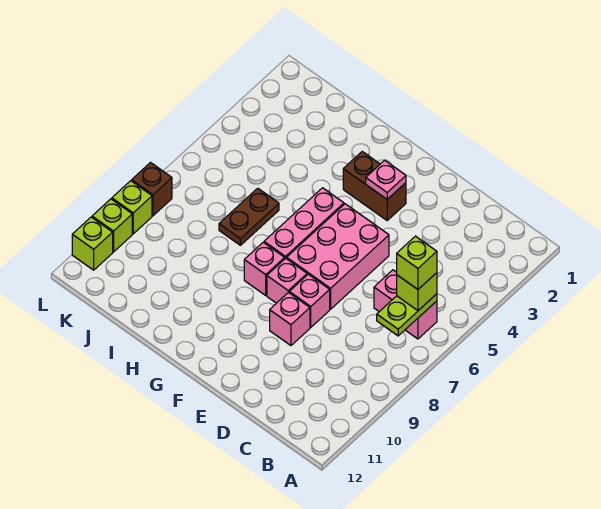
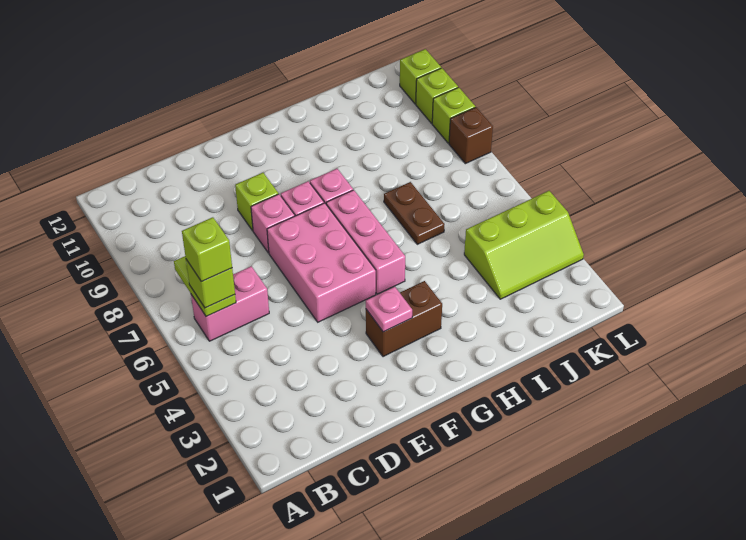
pink brick E9 level 1 -> lime brick E9 level 1
none -> lime slope J3:L4 level 1 top 4

